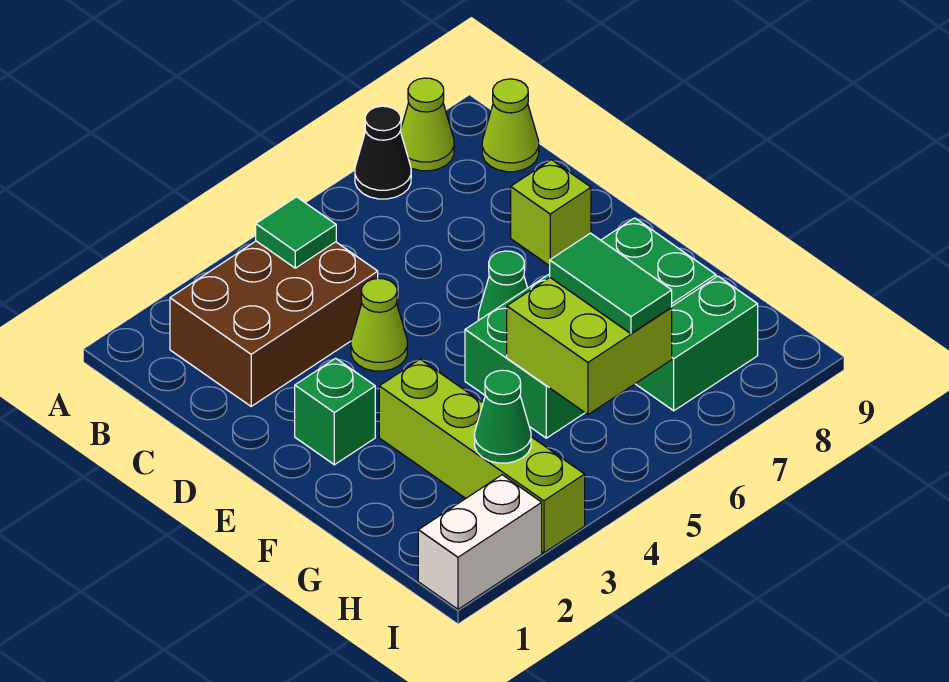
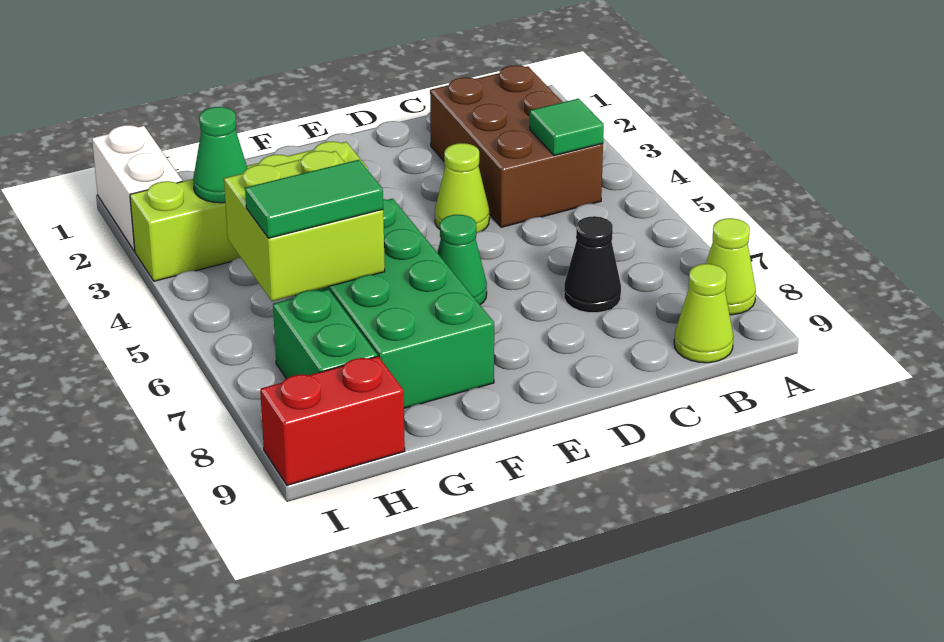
black cone A7 level 1 -> black cone C7 level 1
lime brick D8 level 1 -> none
green brick E2 level 1 -> none
none -> red brick H9:I9 level 1

